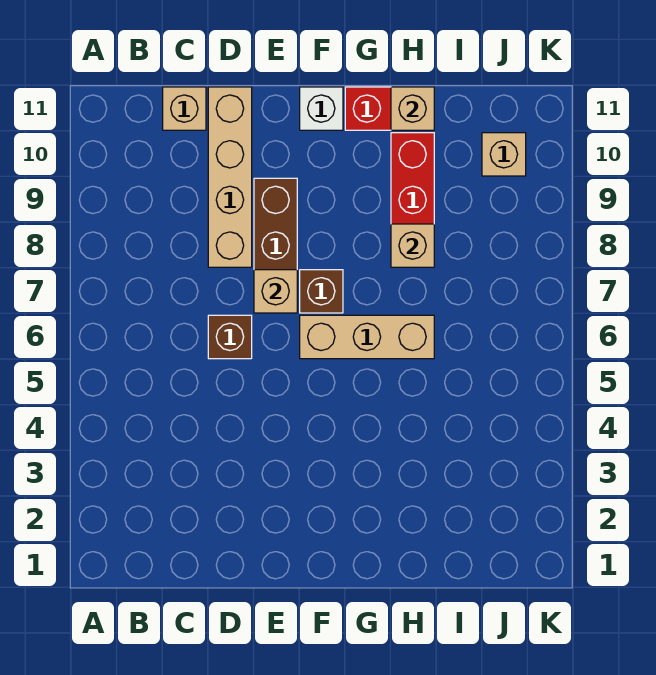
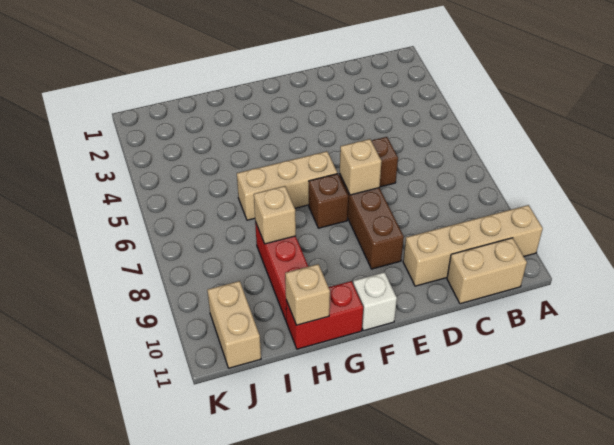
tan brick C11 level 1 -> tan brick B11:C11 level 1
tan brick D8:D11 level 1 -> tan brick A10:D10 level 1
tan brick J10 level 1 -> tan brick J10:J11 level 1

